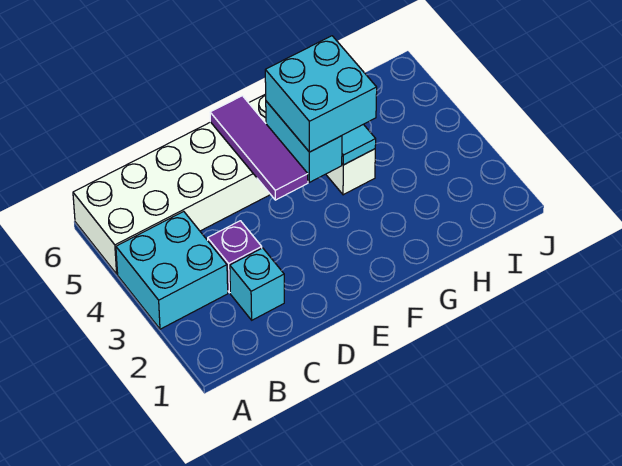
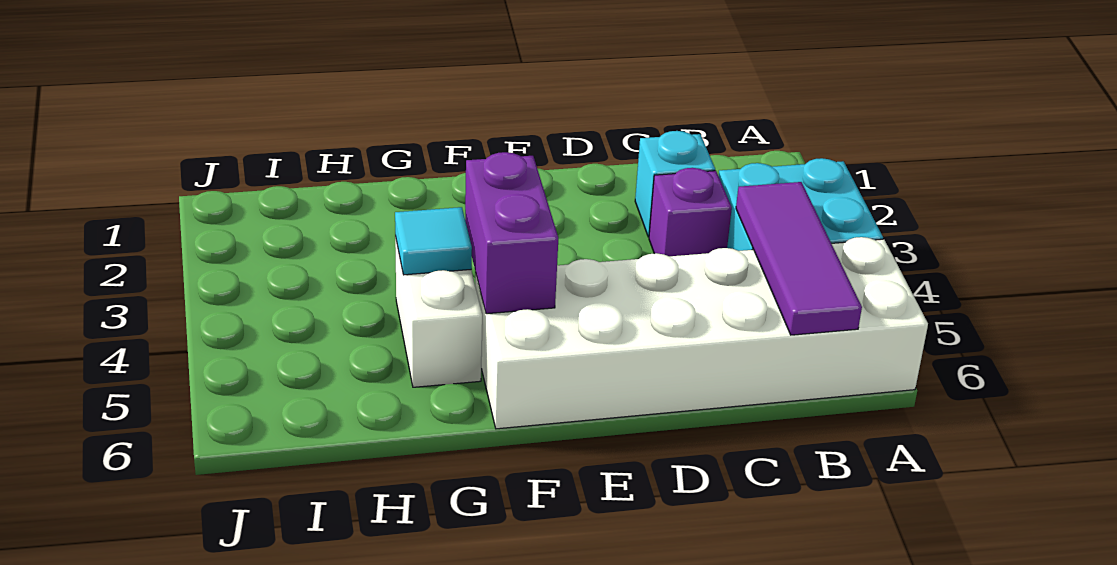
purple tile E4:E6 level 2 -> purple tile B4:B6 level 2
cyan brick F4:F5 level 2 -> purple brick F4:F5 level 2
cyan brick F4:G5 level 3 -> none

